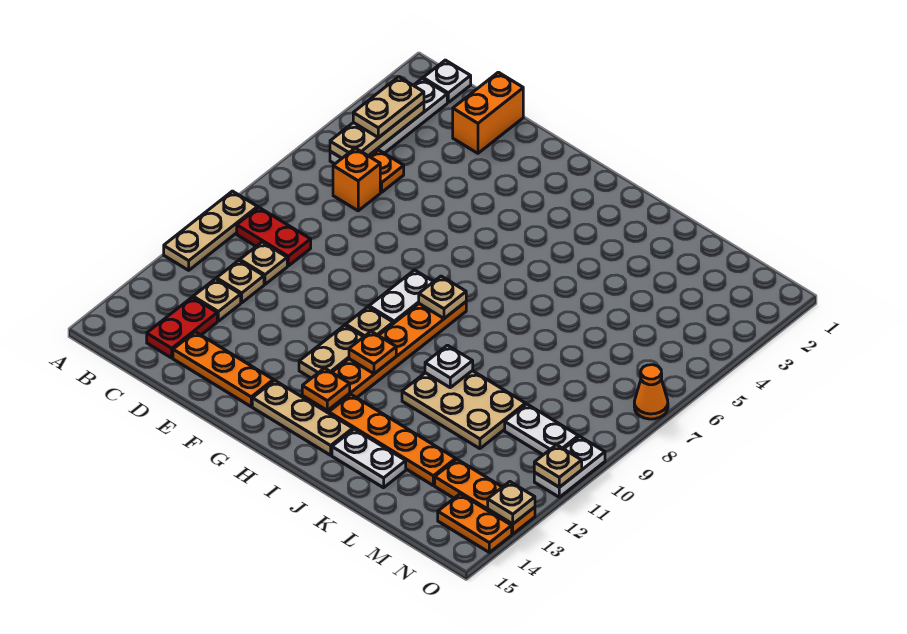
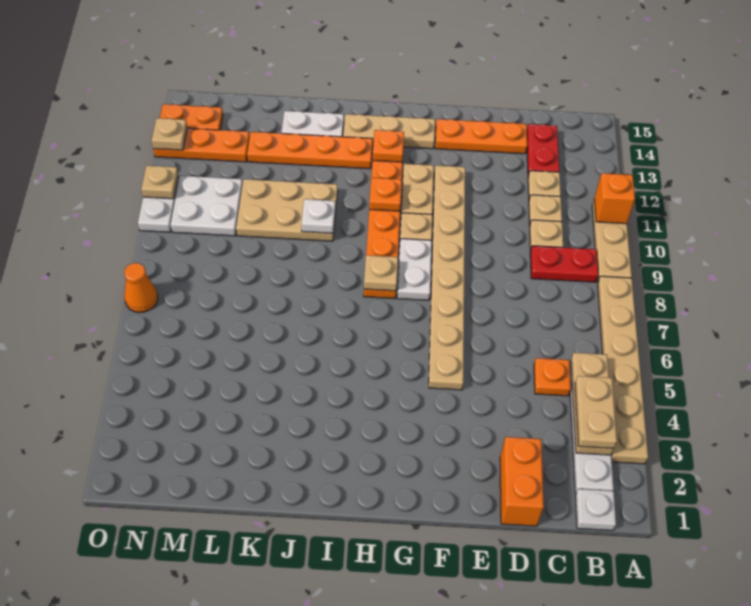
none -> tan plate A3:A8 level 1
orange brick C6 level 1 -> orange brick A11 level 2
none -> tan plate F5:F12 level 1
white plate M10:N10 level 1 -> white plate M10:N11 level 1

